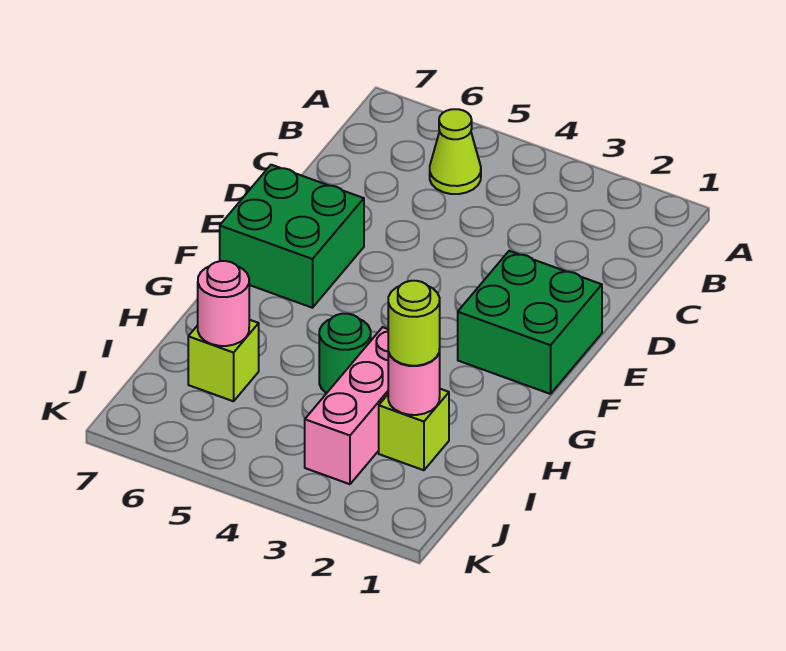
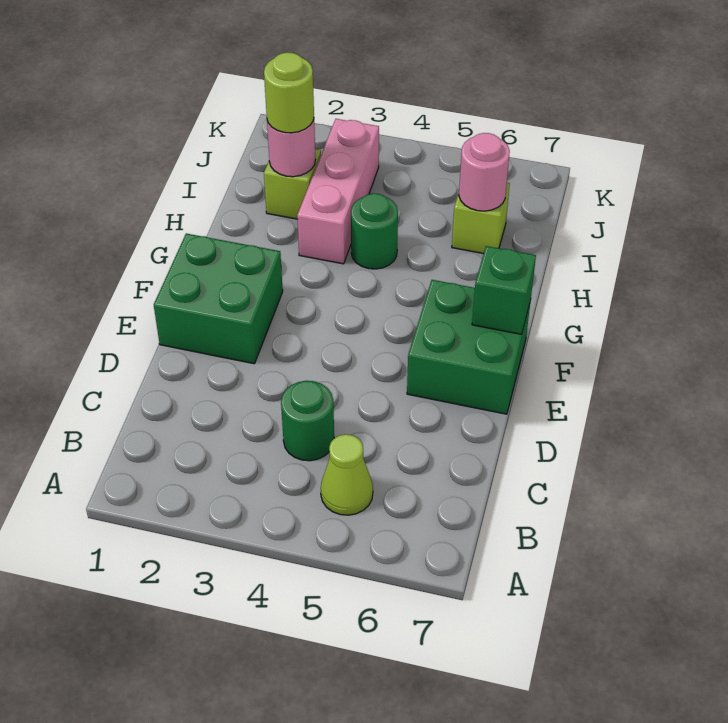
none -> green round brick C4 level 1
none -> green brick F7 level 2

